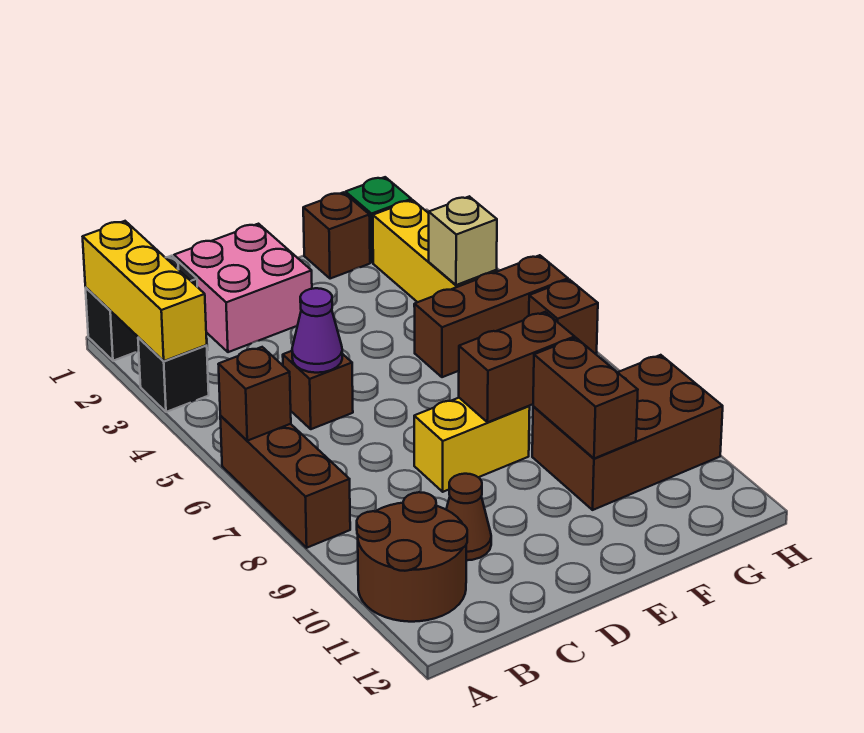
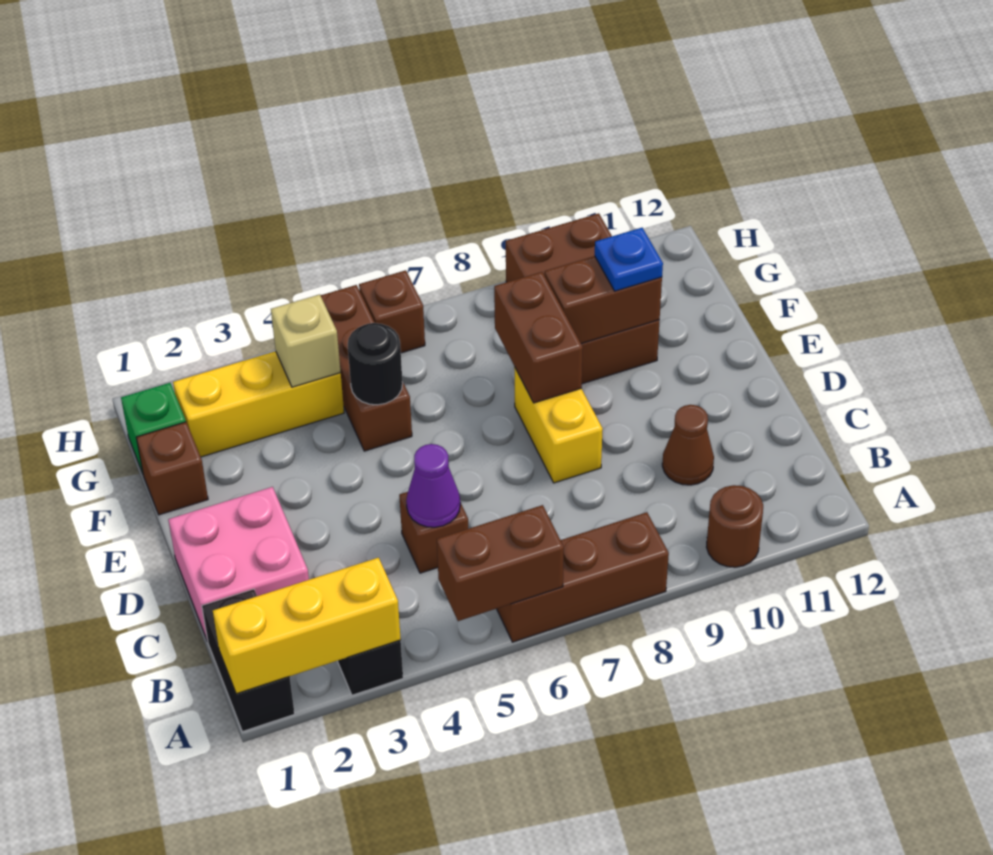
brown brick A6 level 2 -> brown brick A5:A6 level 2
brown round brick A10:B11 level 1 -> brown round brick A10 level 1
none -> black round brick F5 level 2
none -> blue plate F10 level 3

